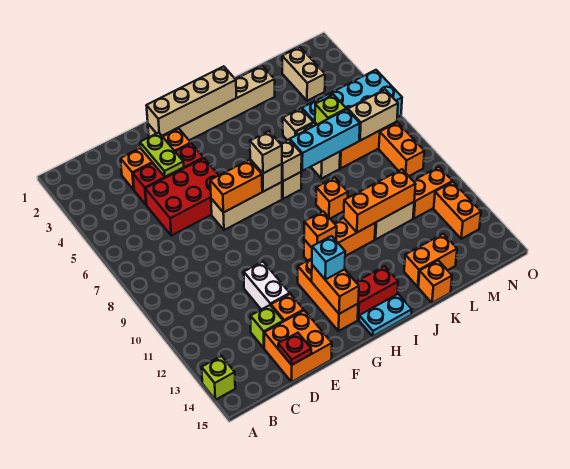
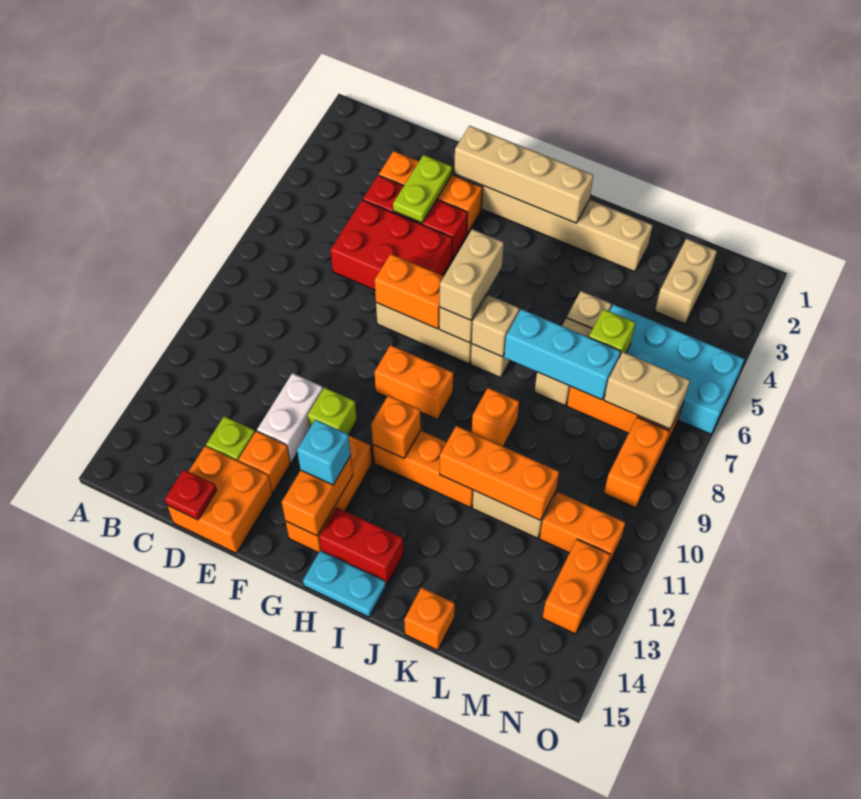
lime brick A14 level 1 -> lime brick F11 level 1
tan brick H7 level 3 -> tan brick H6:H7 level 3
orange brick K14:L14 level 1 -> orange brick G9:H9 level 1

